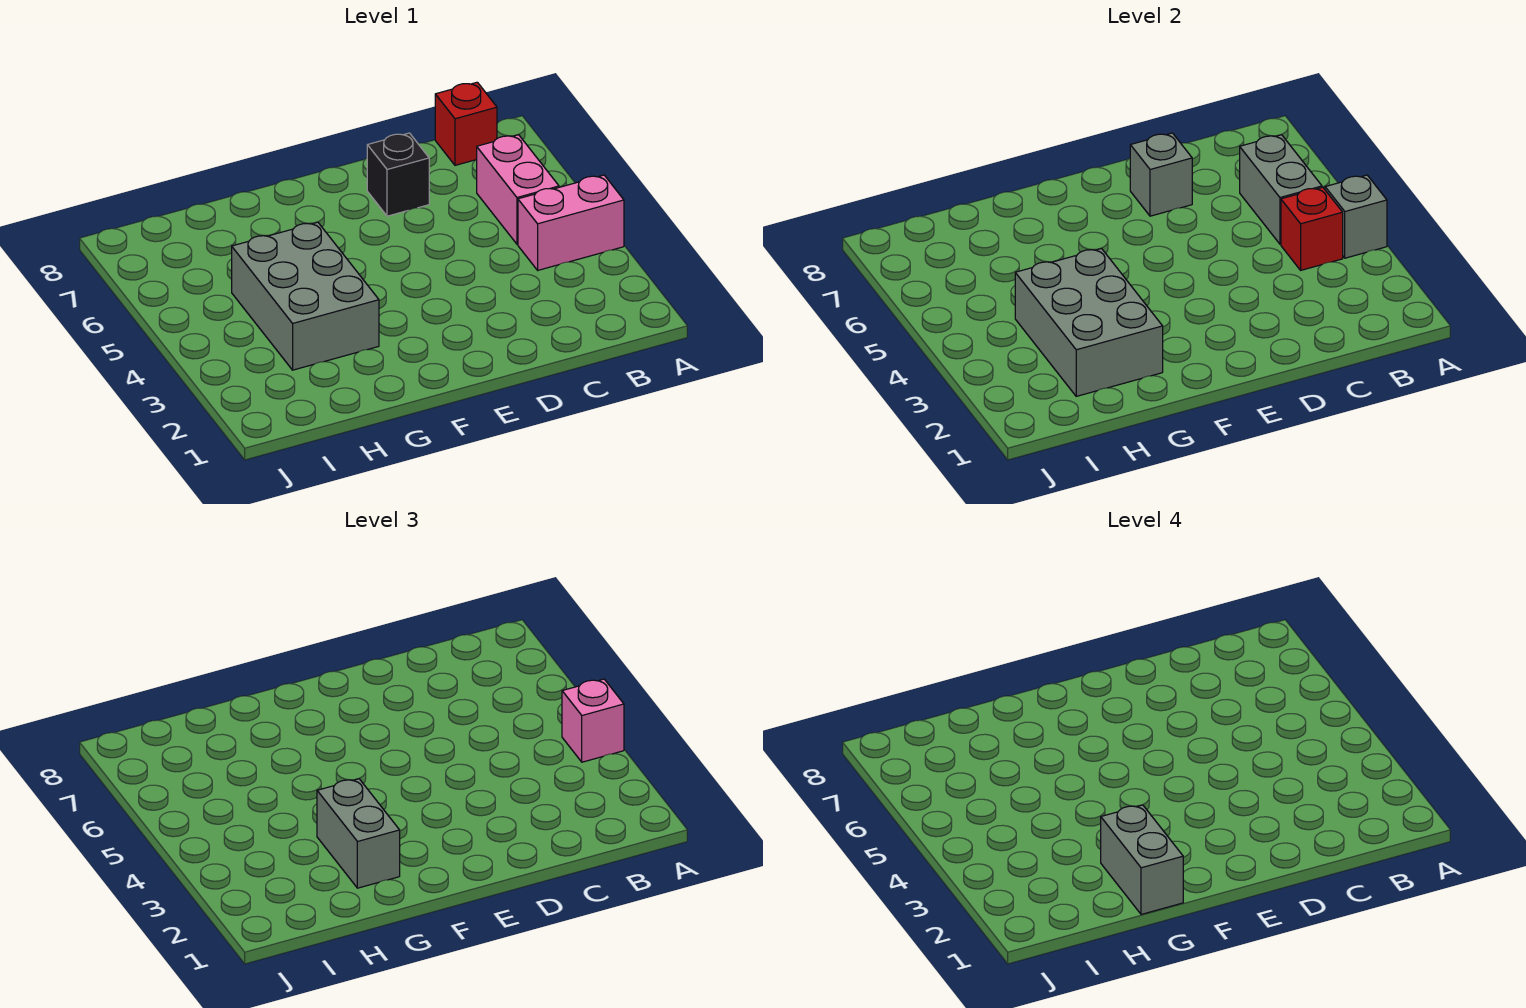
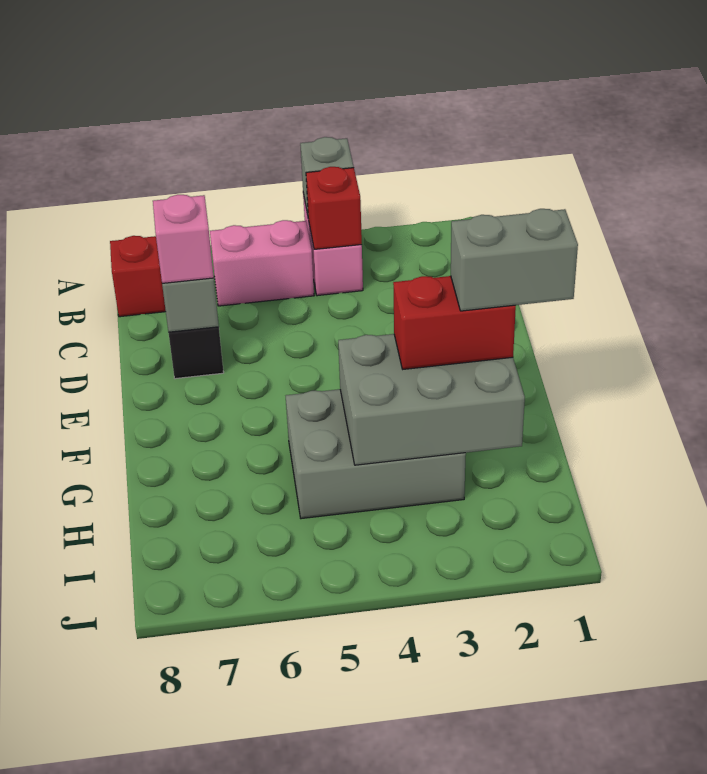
pink brick A4 level 3 -> pink brick D7 level 3
grey brick B5:B6 level 2 -> none
grey brick G2:G3 level 3 -> red brick G2:G3 level 3

